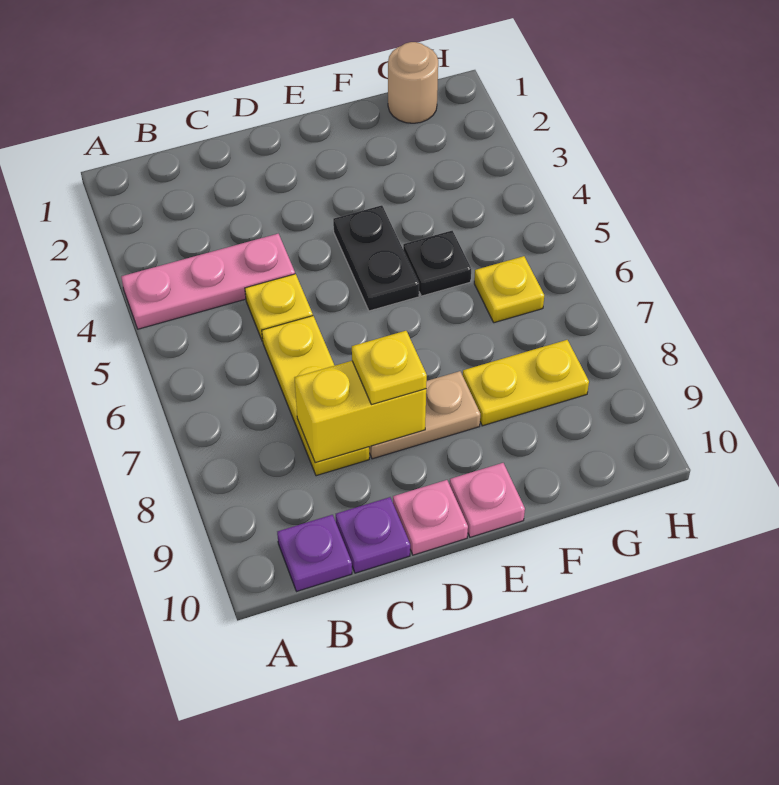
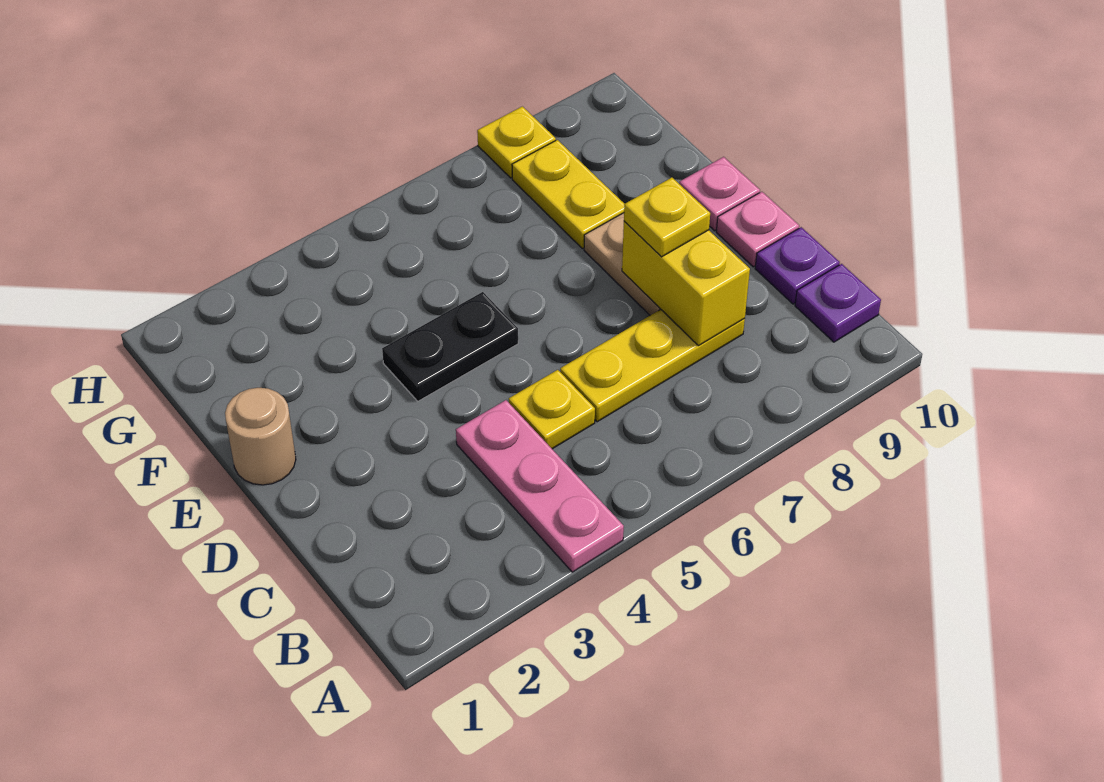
black plate F5 level 1 -> none
tan round brick G1 level 1 -> tan round brick E1 level 1
yellow plate G6 level 1 -> yellow plate H8 level 1

